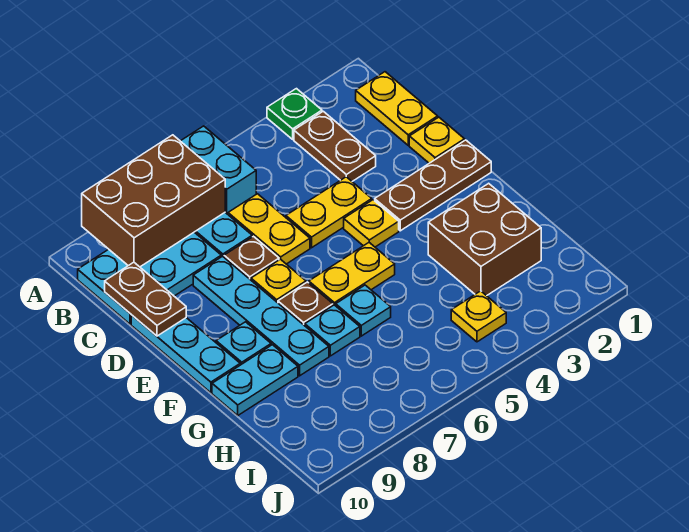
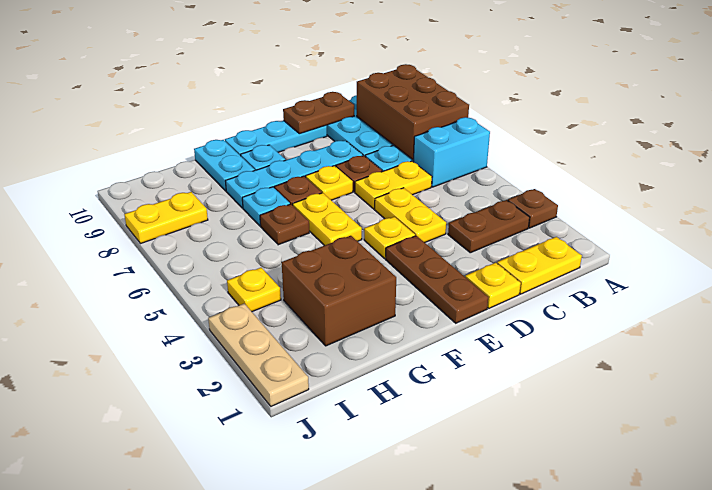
green plate A3 level 1 -> brown plate A3 level 1
cyan plate G6 level 1 -> brown plate G6 level 1
none -> yellow plate I8:J8 level 1
none -> tan plate J1:J3 level 1

